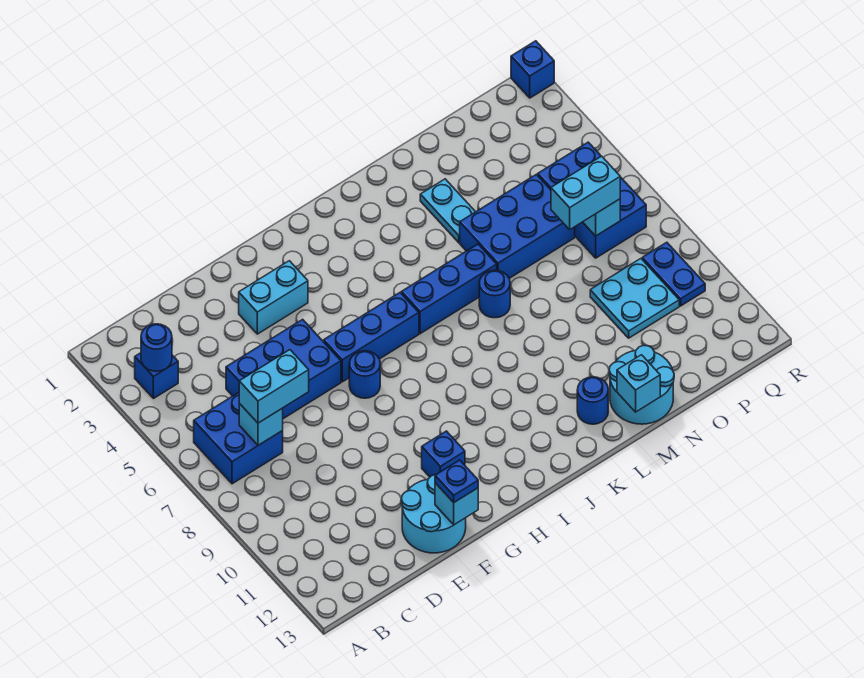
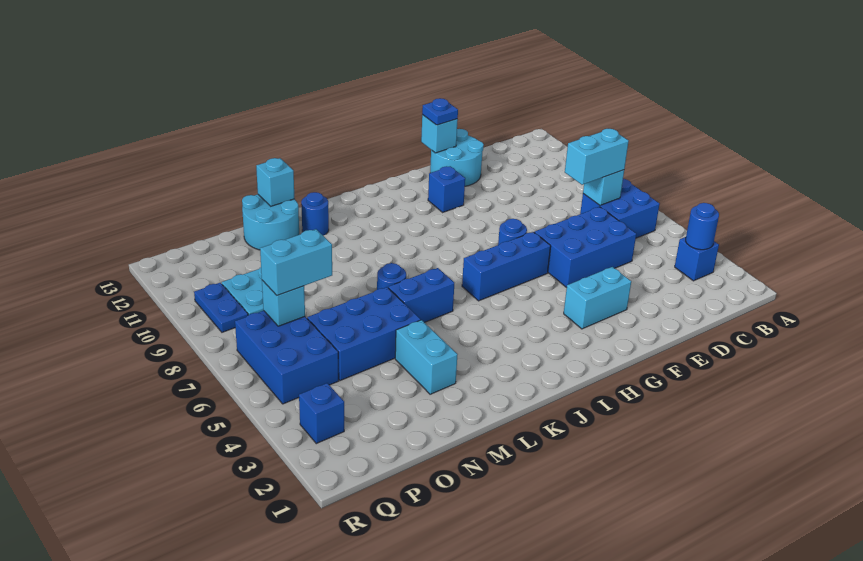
blue brick J6:L6 level 1 -> blue brick K6:L6 level 1
cyan plate M3:M4 level 1 -> cyan brick M3:M4 level 1
blue brick R1 level 1 -> blue brick Q3 level 1

